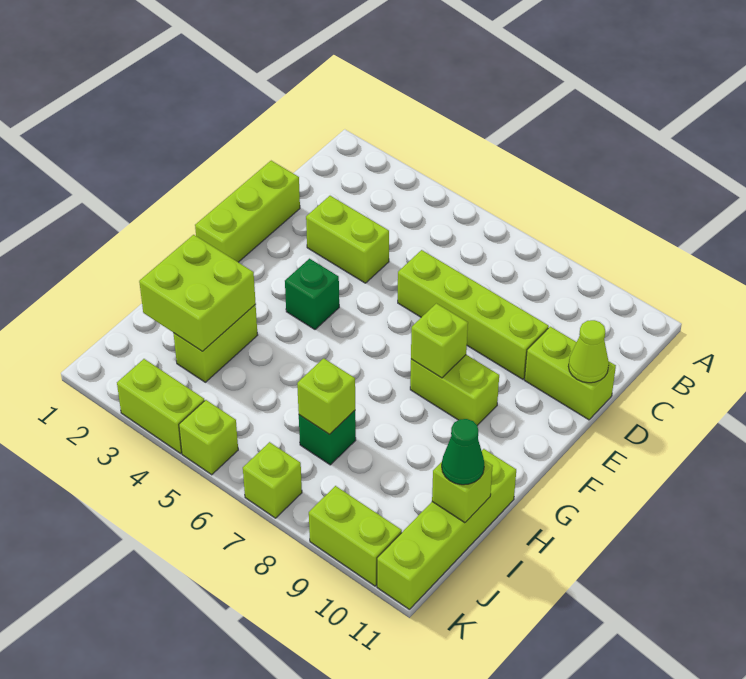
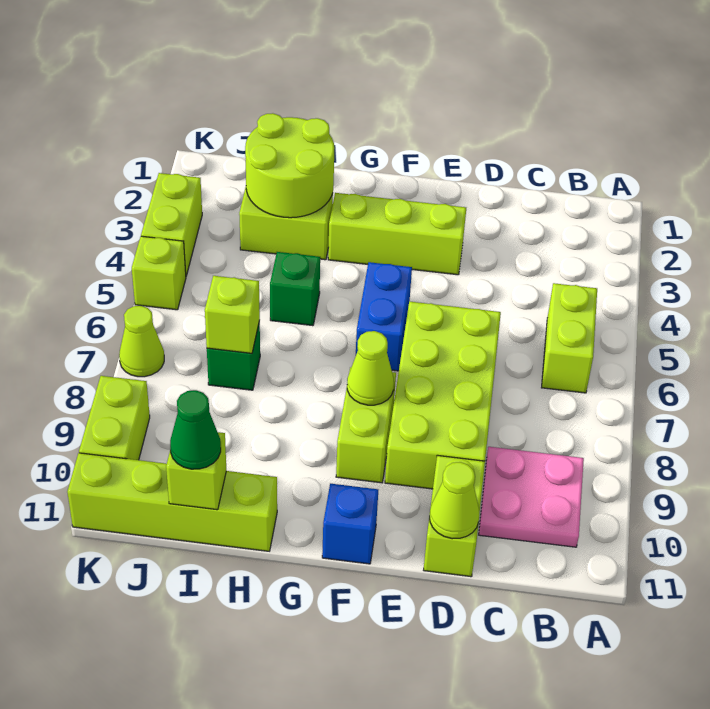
none -> pink plate B9:C10 level 1
lime brick D1:F1 level 1 -> lime brick E3:G3 level 1
lime brick D3:D4 level 1 -> lime brick B5:B6 level 1
lime brick D6:D9 level 1 -> lime brick D6:E9 level 1
green brick F4 level 1 -> green brick H5 level 1
none -> blue brick F5:F6 level 1
lime brick F8 level 2 -> lime cone F8 level 2
none -> blue brick F11 level 1
lime brick H2:I3 level 2 -> lime round brick H2:I3 level 2
lime brick K7 level 1 -> lime cone K7 level 1

